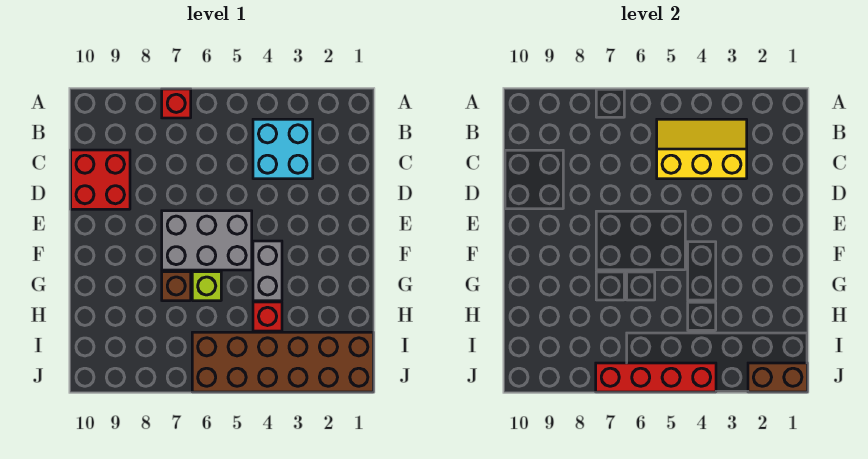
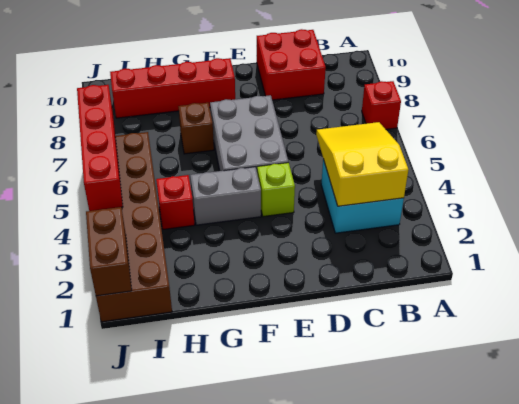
yellow slope B3:C5 level 2 top C -> yellow slope B3:C5 level 2 top 3
none -> red brick F9:I9 level 1
lime brick G6 level 1 -> lime brick E4 level 1

